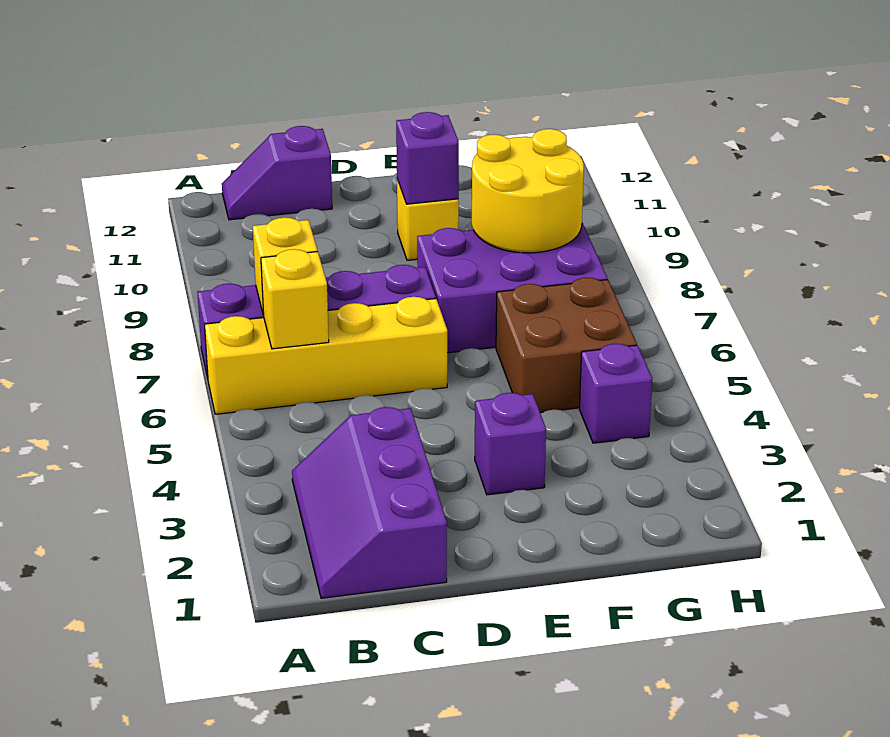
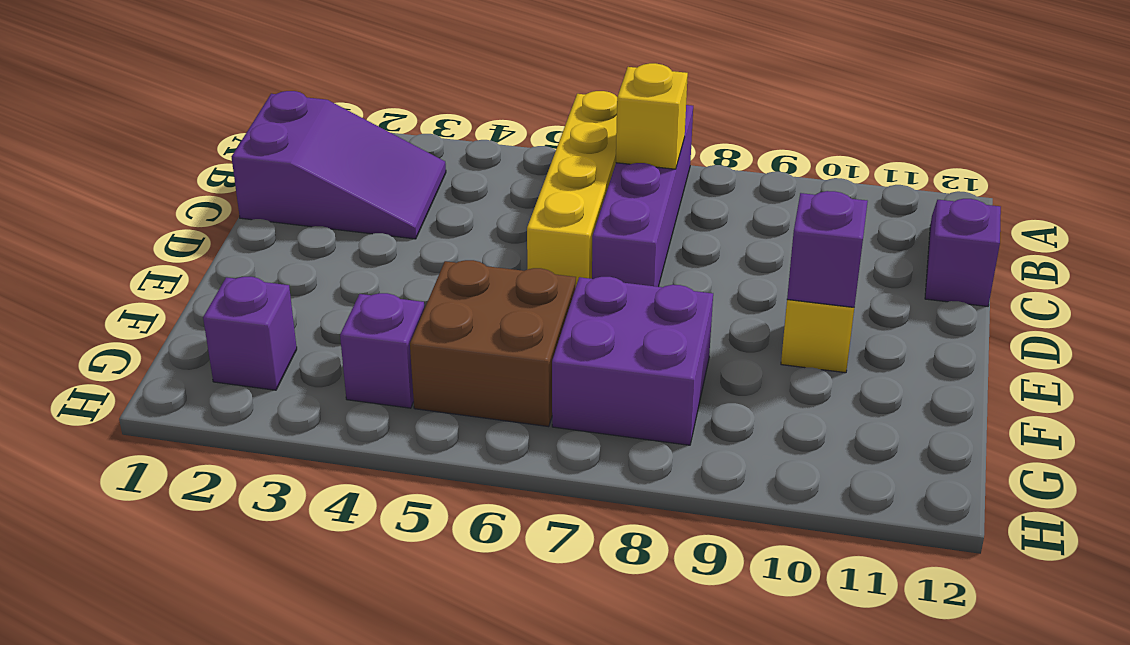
purple slope B1:C3 level 1 top C -> purple slope B1:C3 level 1 top 1
yellow brick B6 level 2 -> none
purple brick E3 level 1 -> purple brick G2 level 1
purple brick E7:G8 level 1 -> purple brick F7:G8 level 1
yellow round brick F8:G9 level 2 -> none

